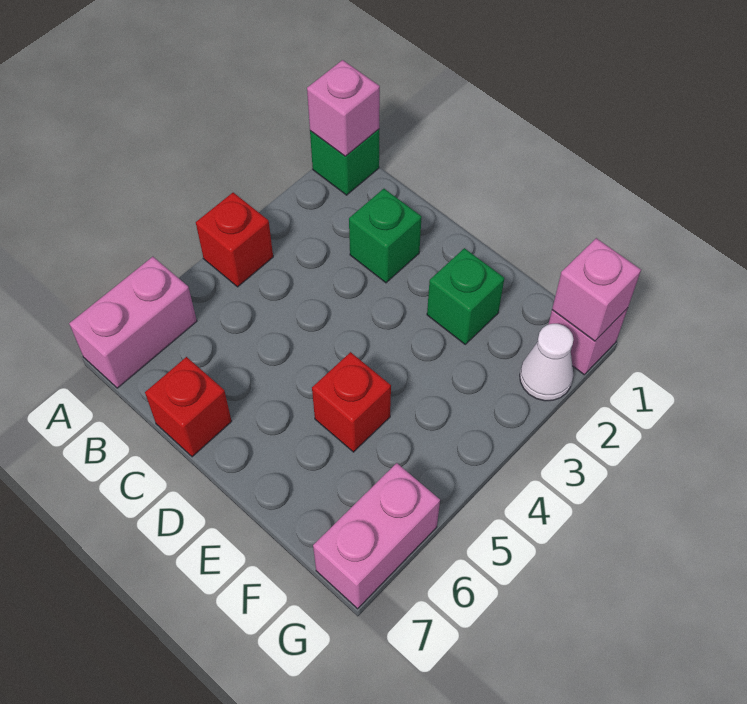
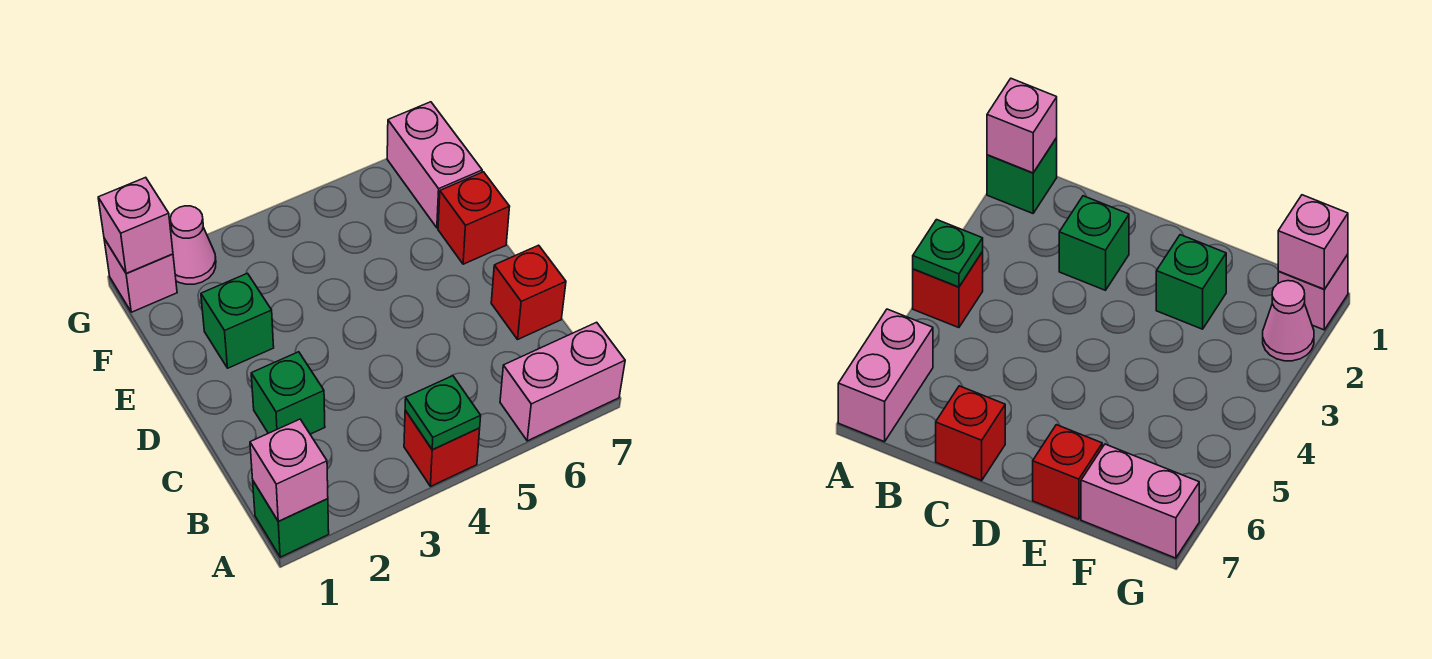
none -> green plate A4 level 2
red brick E5 level 1 -> red brick E7 level 1
white cone G2 level 1 -> pink cone G2 level 1
pink brick G6:G7 level 1 -> pink brick F7:G7 level 1

